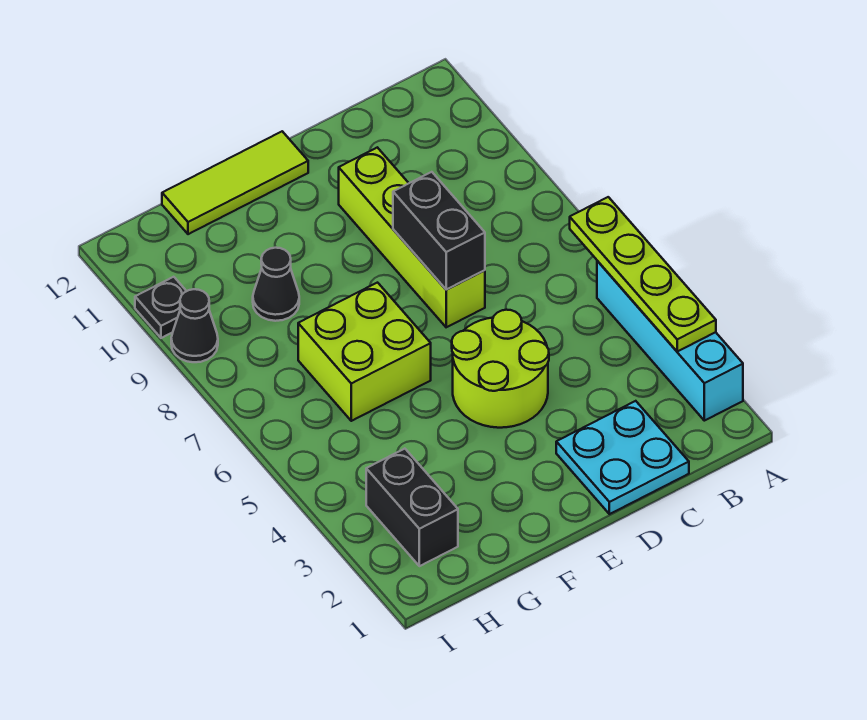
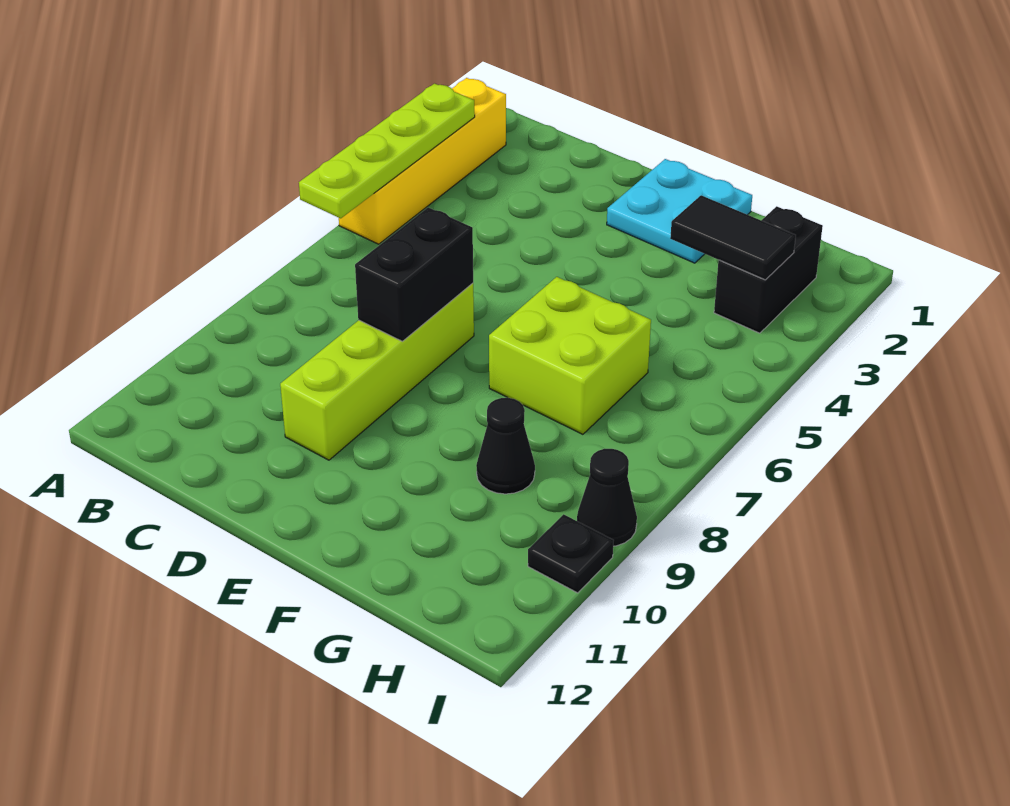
cyan brick A2:A5 level 1 -> yellow brick A2:A5 level 1
cyan plate C1:D2 level 1 -> cyan plate E1:F2 level 1
lime round brick D4:E5 level 1 -> none
lime tile E12:G12 level 1 -> none
none -> black tile G3:H3 level 2

